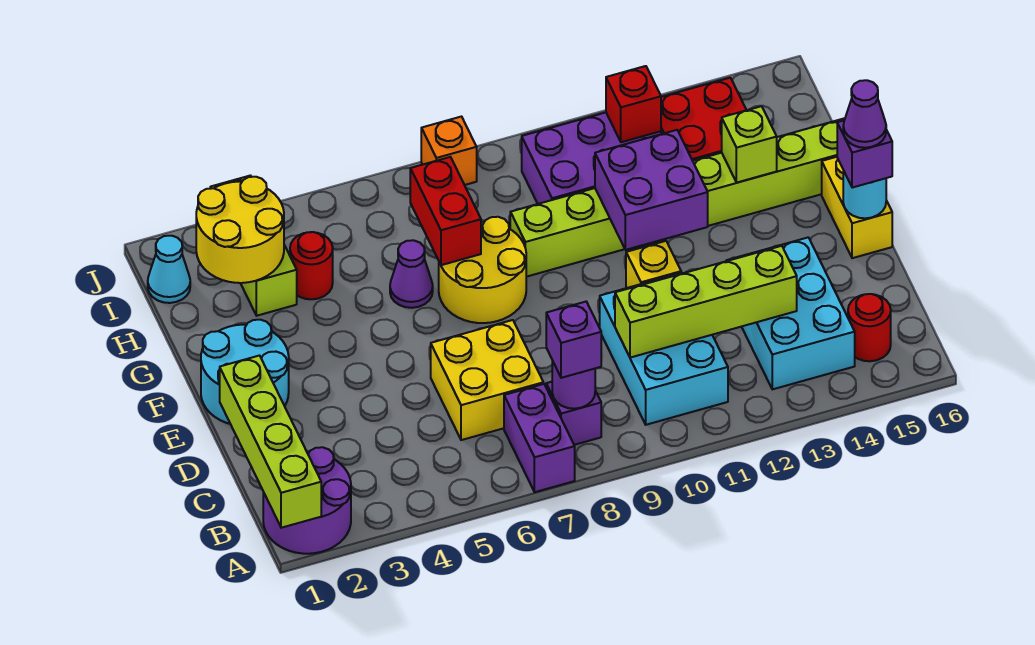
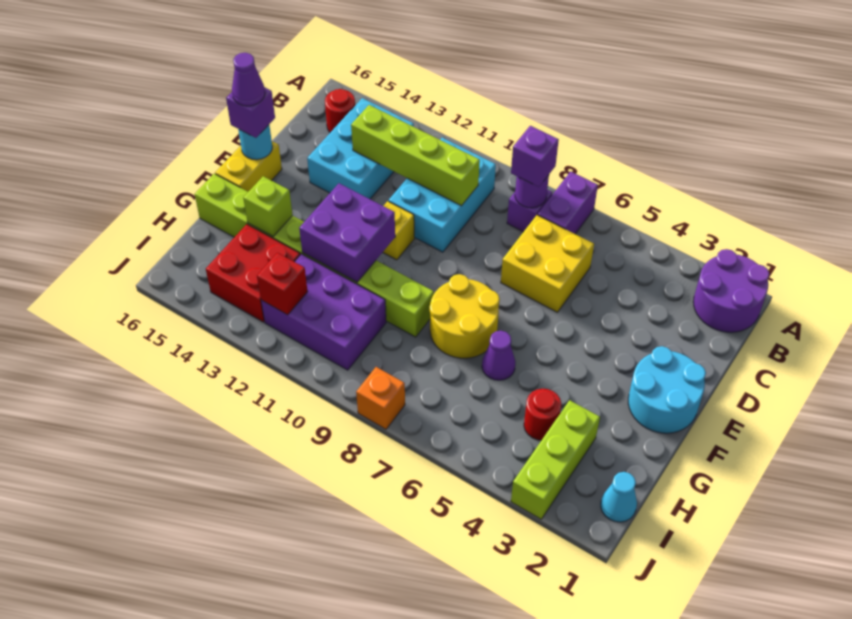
lime brick A1:D1 level 2 -> none
red brick G7:H7 level 2 -> none
yellow round brick H2:I3 level 2 -> none

